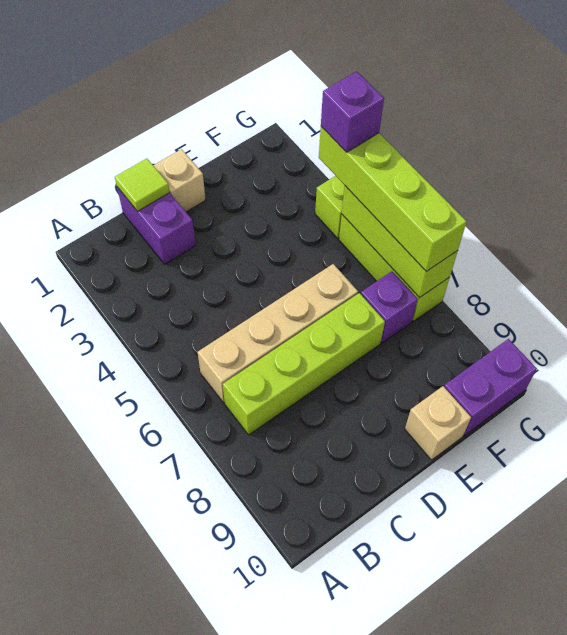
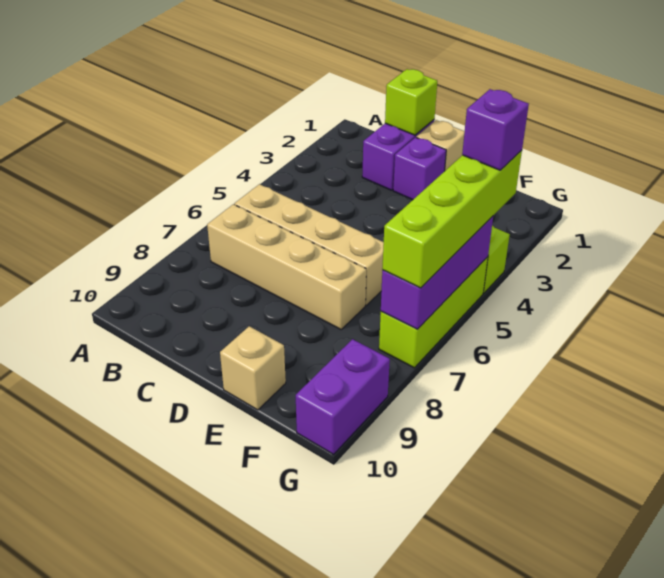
lime brick B7:E7 level 1 -> tan brick B7:E7 level 1
lime tile C1 level 2 -> lime brick C1 level 2
purple brick F7 level 1 -> purple brick D2 level 1
purple brick F10:G10 level 1 -> purple brick G9:G10 level 1
lime brick G5:G7 level 2 -> purple brick G5:G7 level 2

